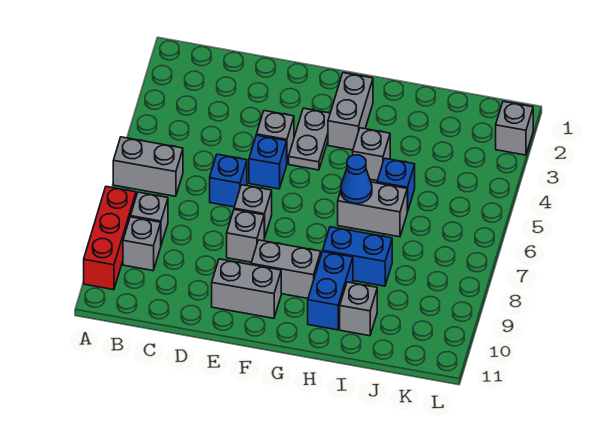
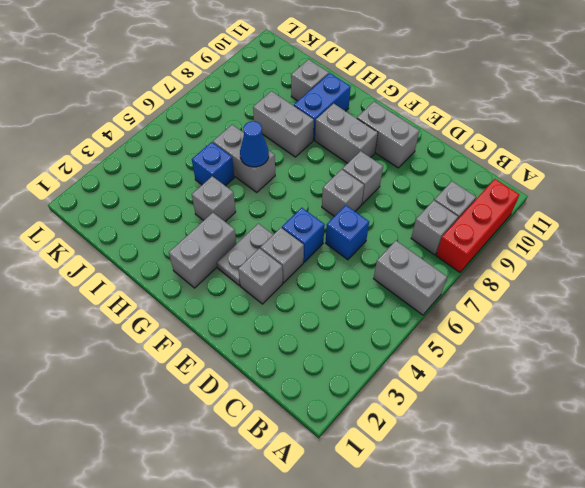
blue brick H8:I8 level 1 -> grey brick H8:I8 level 1
grey brick L2 level 1 -> grey brick E3 level 1

